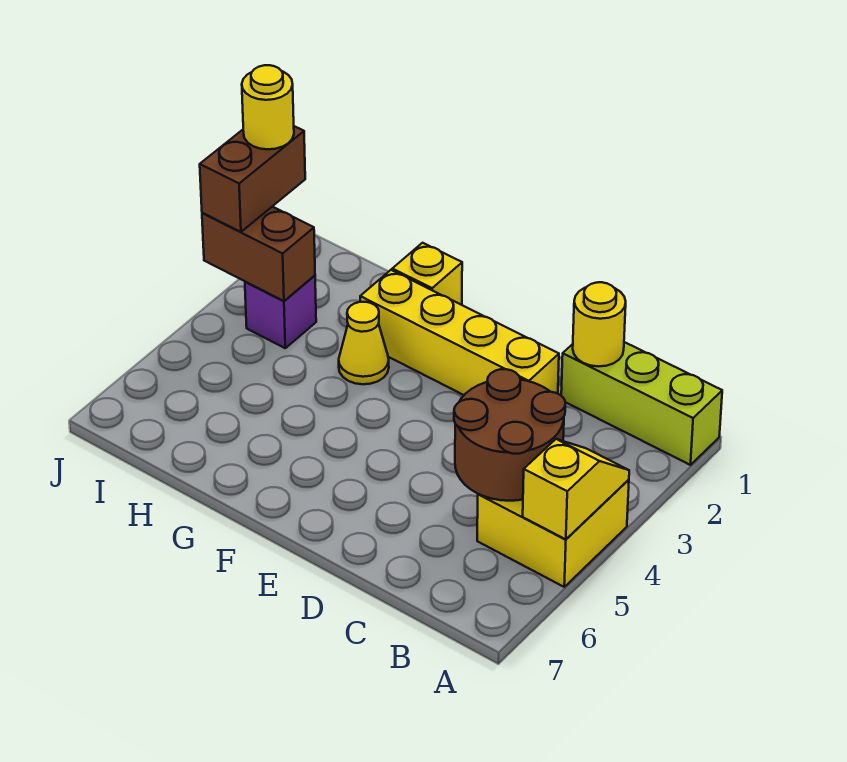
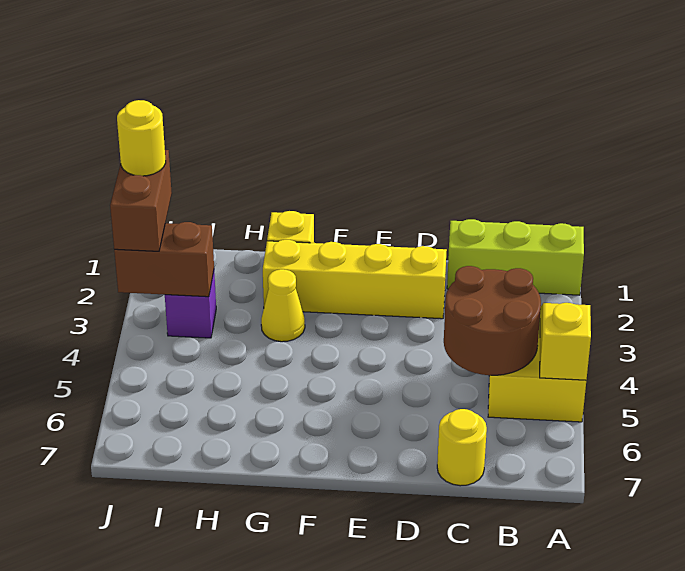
yellow round brick C1 level 2 -> yellow round brick C7 level 1

